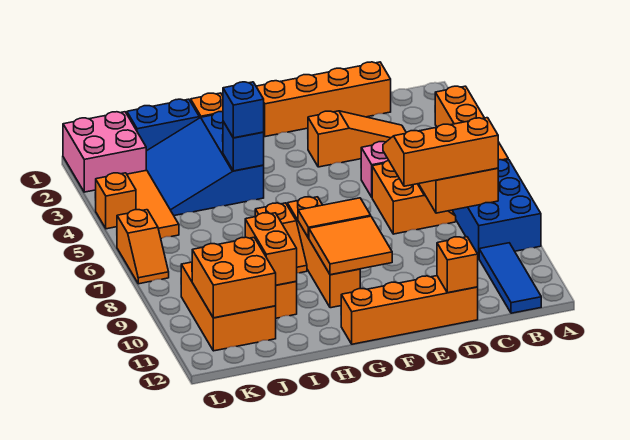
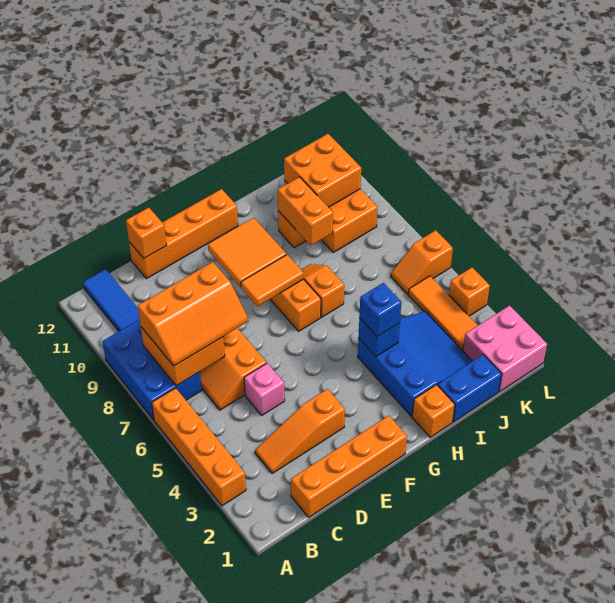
orange slope L6:L7 level 1 top 6 -> orange slope K6:L6 level 1 top L

